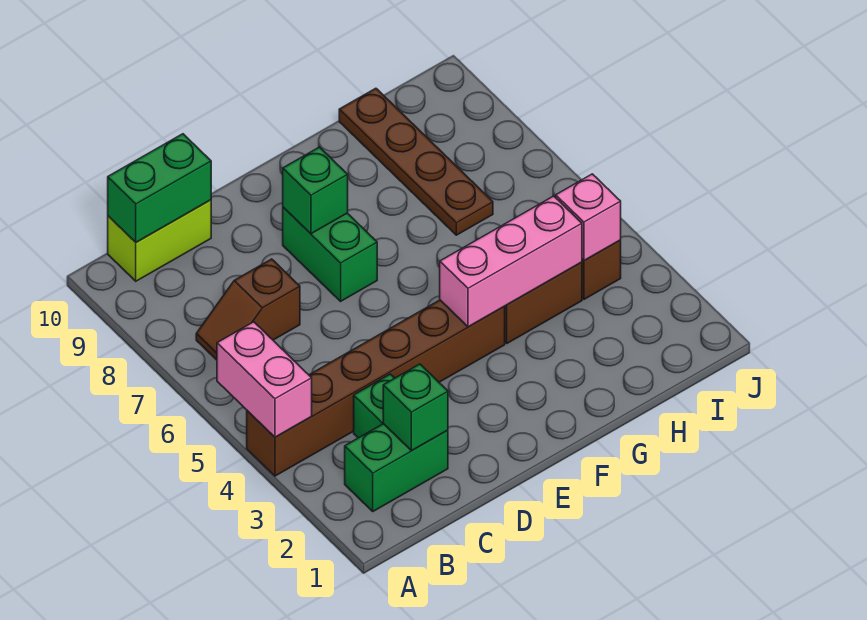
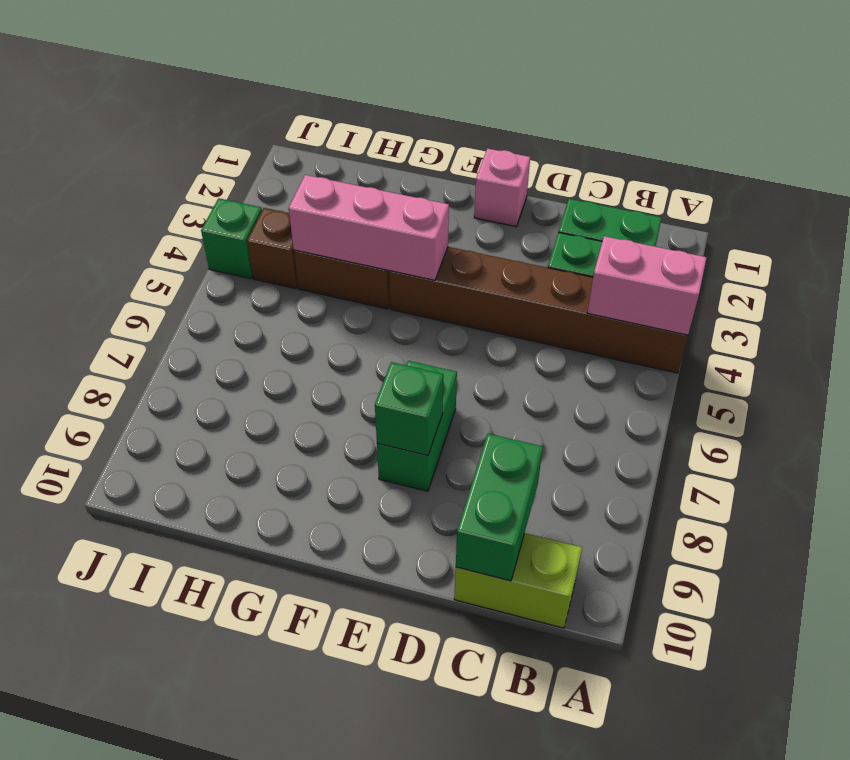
pink brick A4:A5 level 2 -> pink brick A4:B4 level 2
brown slope B7:C7 level 1 top C -> none
green brick B10:C10 level 2 -> green brick C9:C10 level 2
green brick C2 level 2 -> green brick J4 level 1
brown plate H7:H10 level 1 -> none
pink brick I4 level 2 -> pink brick E1 level 1

